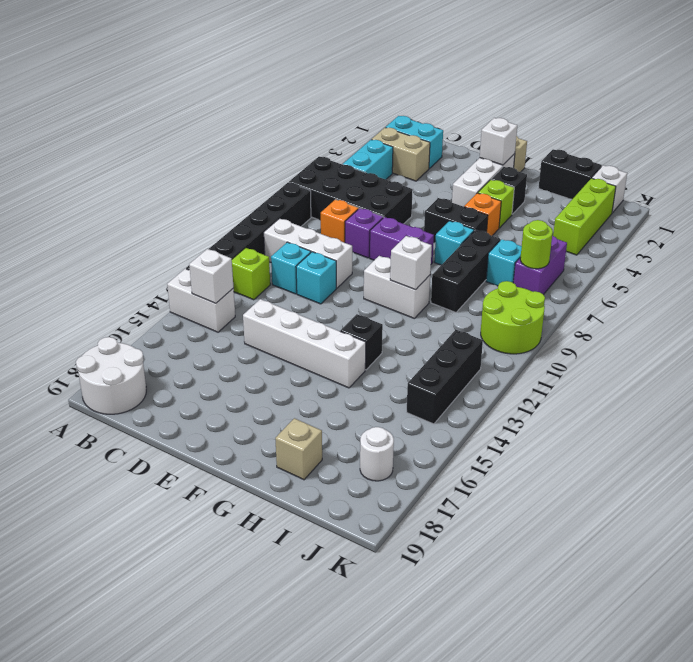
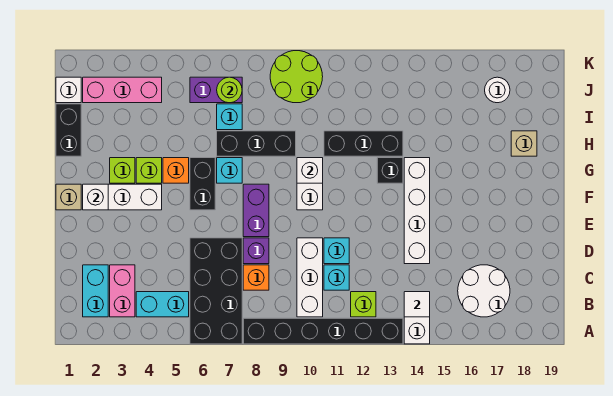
white round brick A18:B19 level 1 -> white round brick B16:C17 level 1
tan brick B3:C3 level 1 -> pink brick B3:C3 level 1
white brick B14 level 2 -> white tile B14 level 2
black brick G3 level 1 -> lime brick G3 level 1
lime brick J2:J4 level 1 -> pink brick J2:J4 level 1
black brick J12:J14 level 1 -> black brick H11:H13 level 1

